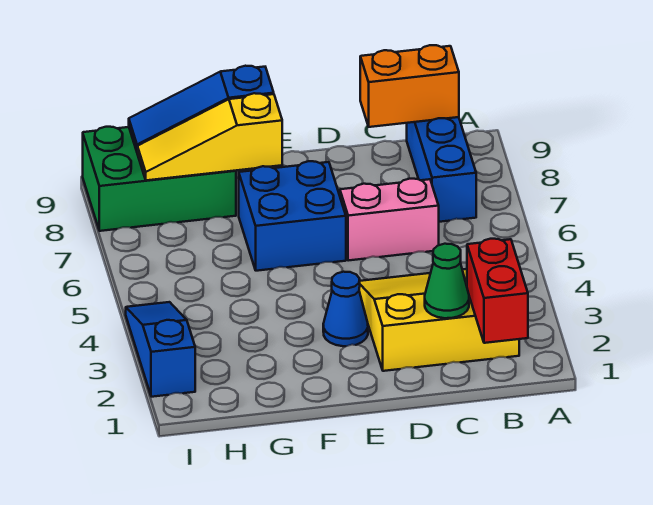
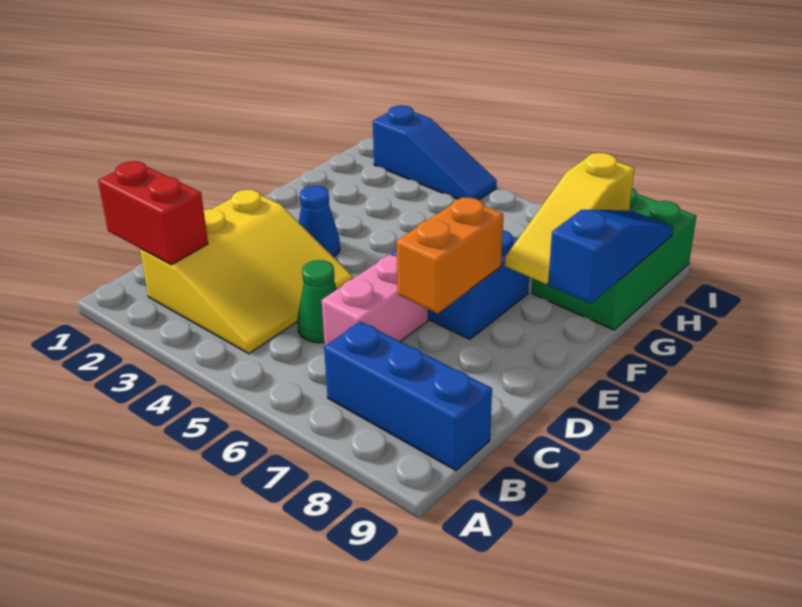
orange brick B9:C9 level 2 -> orange brick D7:E7 level 2
green cone C2 level 2 -> green cone C5 level 1
yellow slope F8:H8 level 2 top F -> yellow slope F8:H8 level 2 top H

